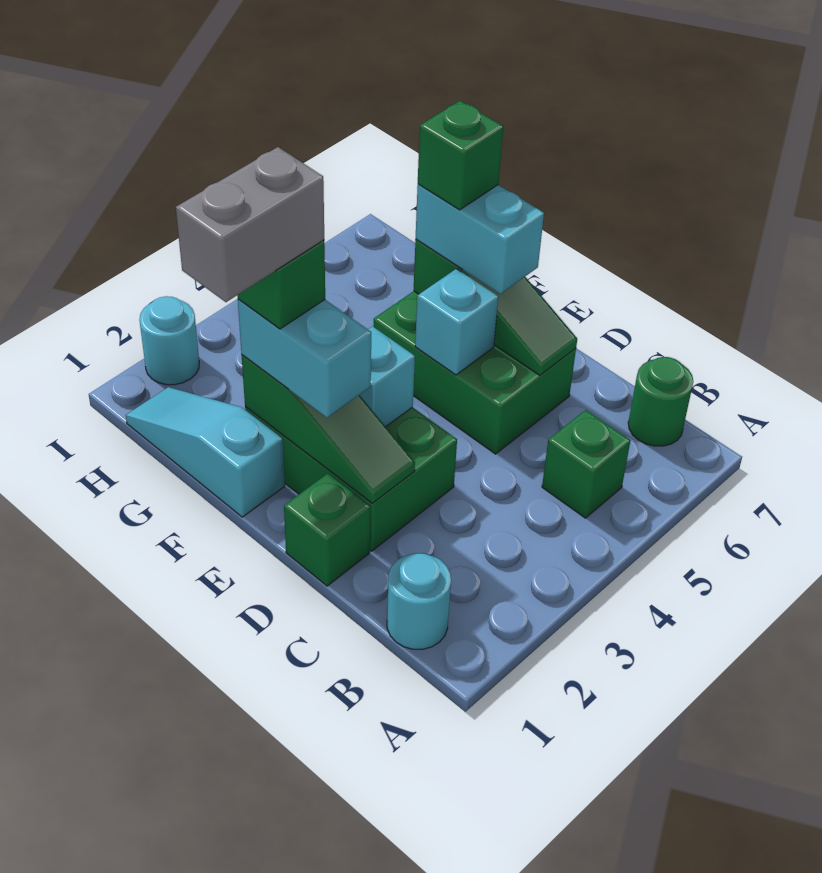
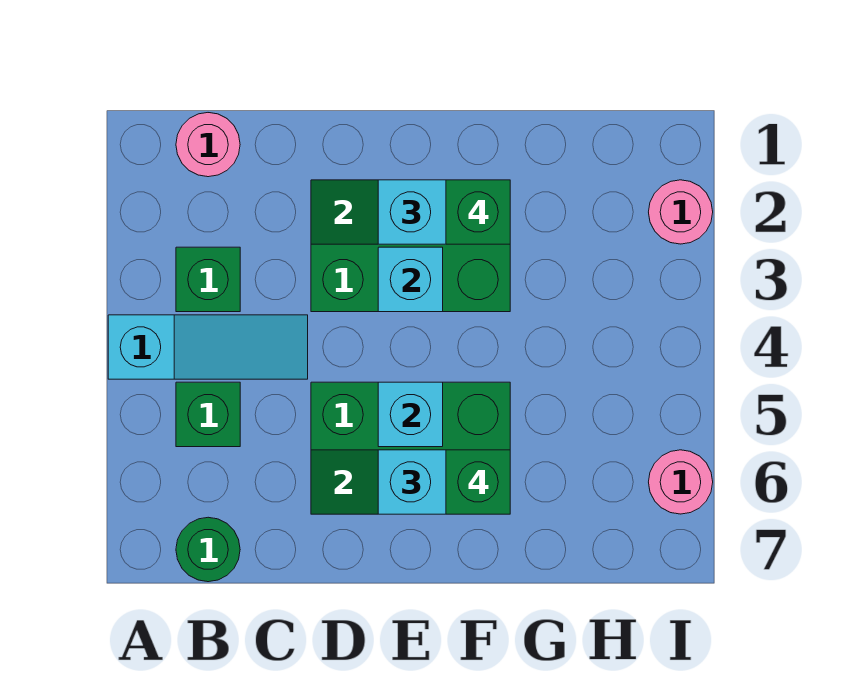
cyan round brick B1 level 1 -> pink round brick B1 level 1
green brick D1 level 1 -> green brick B3 level 1
cyan slope F1:H1 level 1 top F -> cyan slope A4:C4 level 1 top A
grey brick F1:F2 level 5 -> none
cyan round brick I2 level 1 -> pink round brick I2 level 1
none -> pink round brick I6 level 1

